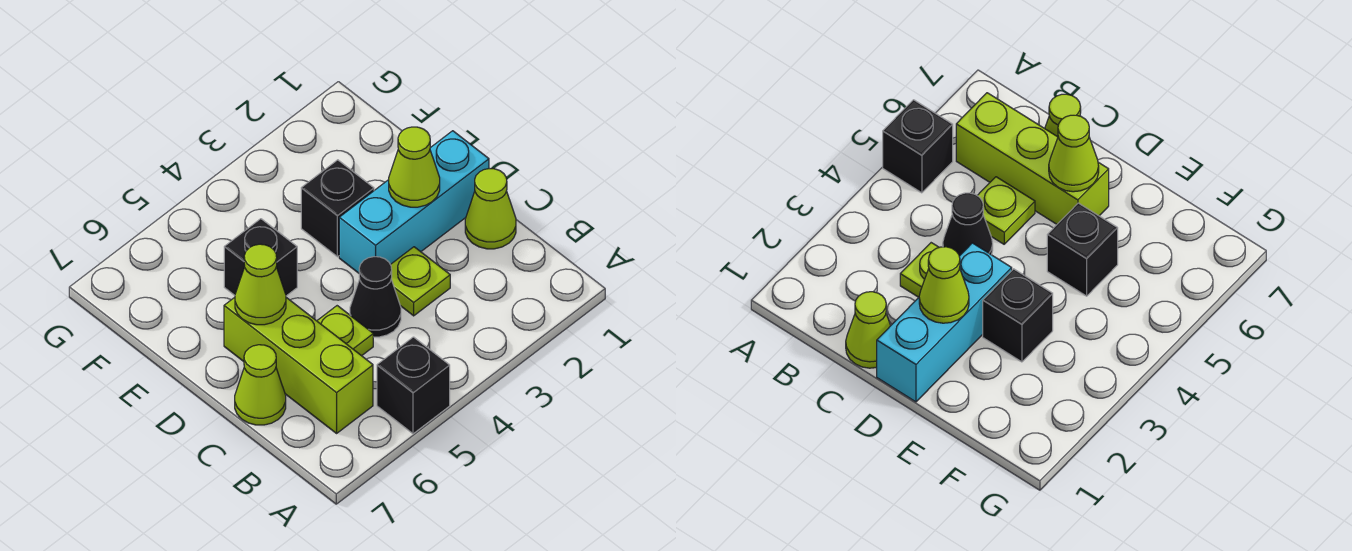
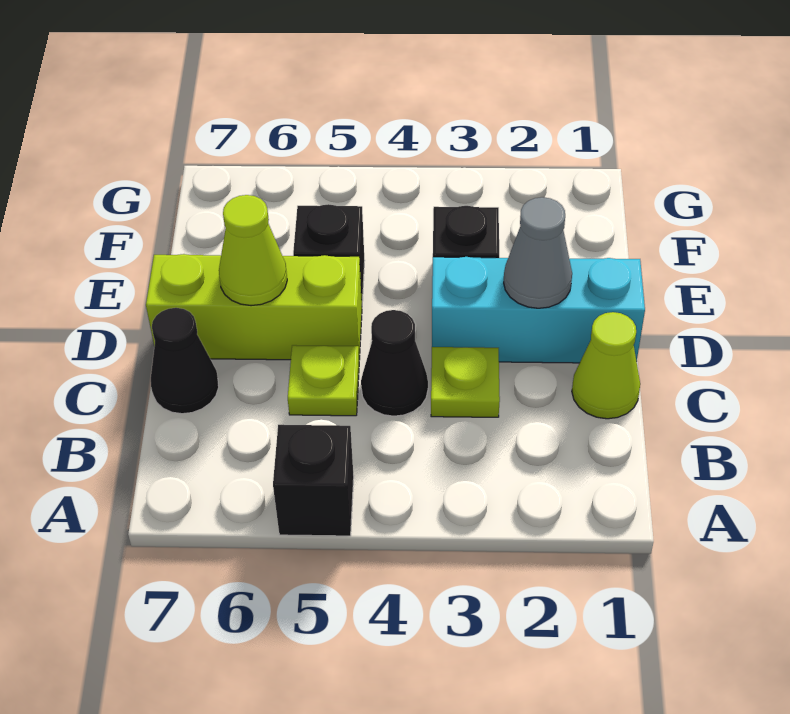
lime brick B6:D6 level 1 -> lime brick D5:D7 level 1
lime cone C7 level 1 -> black cone C7 level 1
lime cone D2 level 2 -> grey cone D2 level 2

